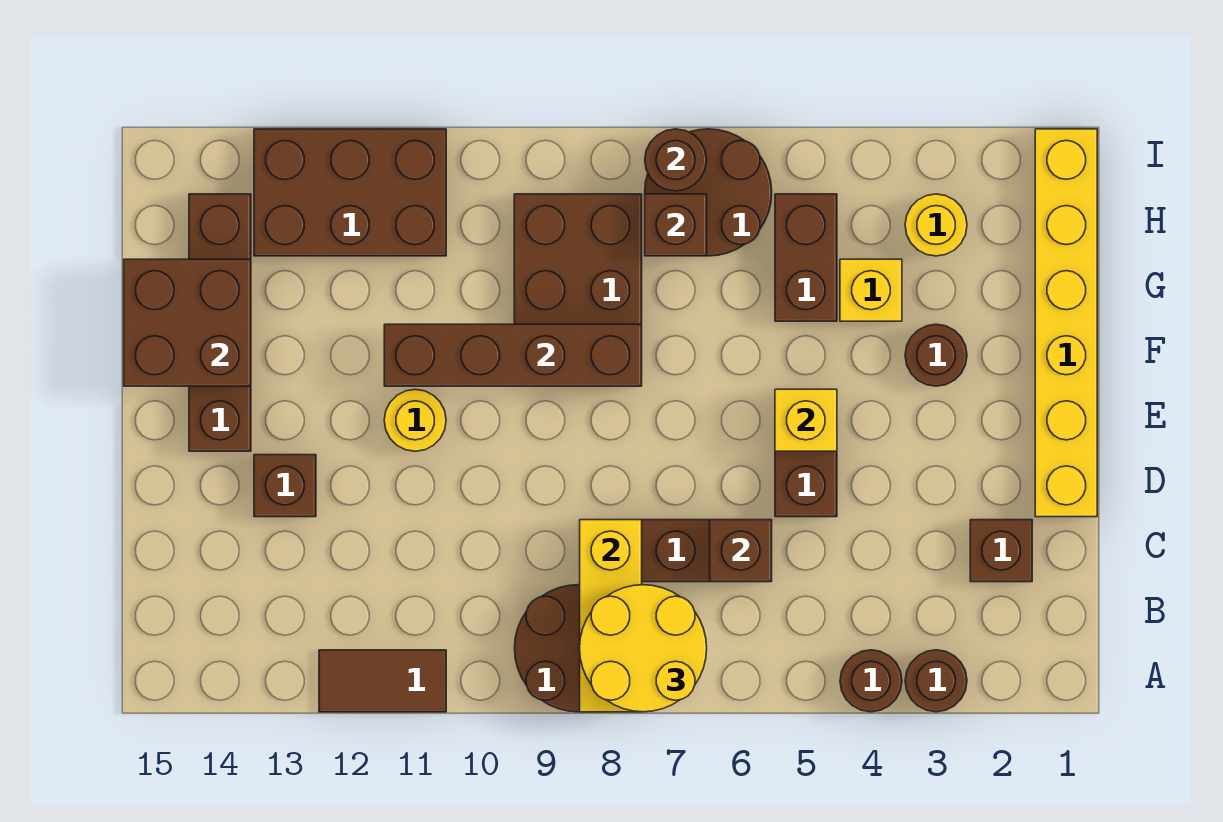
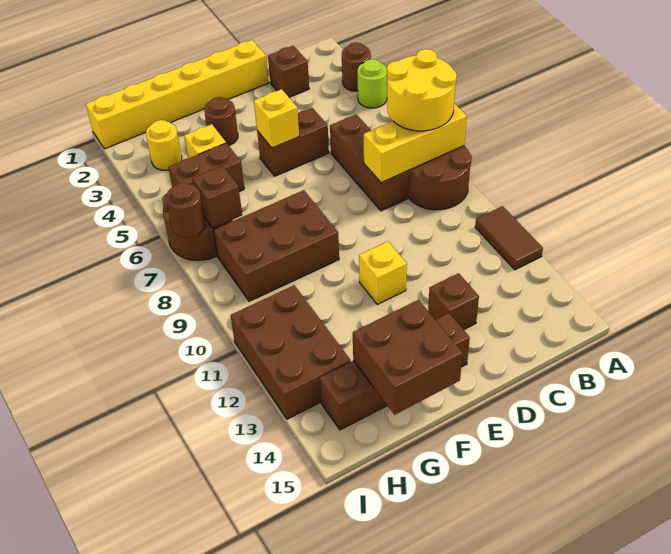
brown round brick A4 level 1 -> lime round brick A4 level 1
brown brick C6 level 2 -> none
yellow round brick E11 level 1 -> yellow brick E11 level 1
brown brick F8:F11 level 2 -> none

